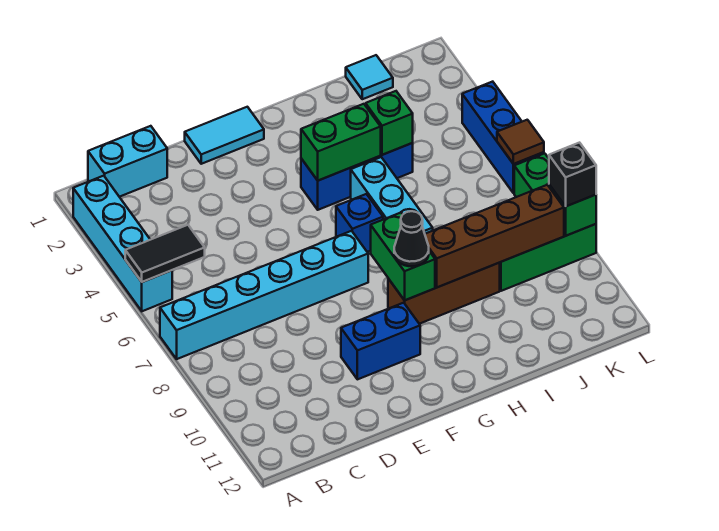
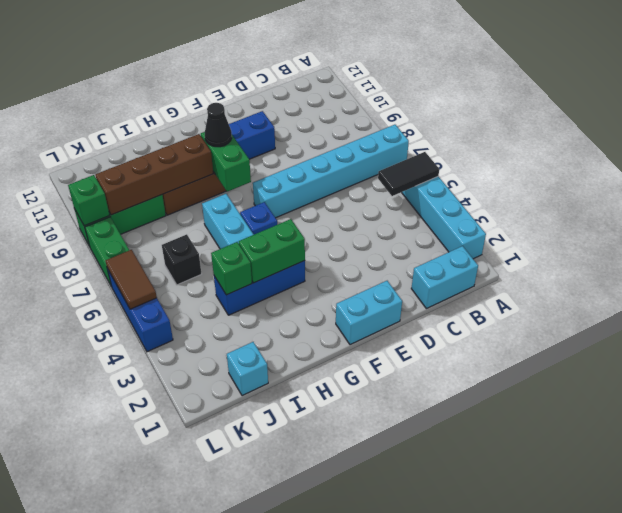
cyan tile E1:F1 level 1 -> cyan brick E1:F1 level 1
cyan tile J1 level 1 -> cyan brick J1 level 1
brown tile L6 level 2 -> brown tile L5:L6 level 2
black brick L9 level 3 -> black brick J6 level 1

